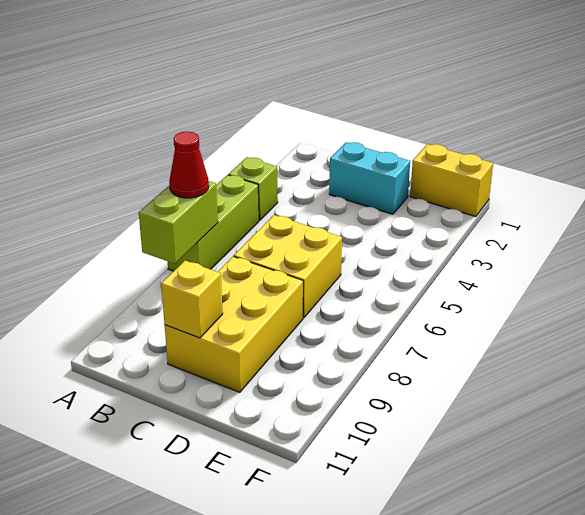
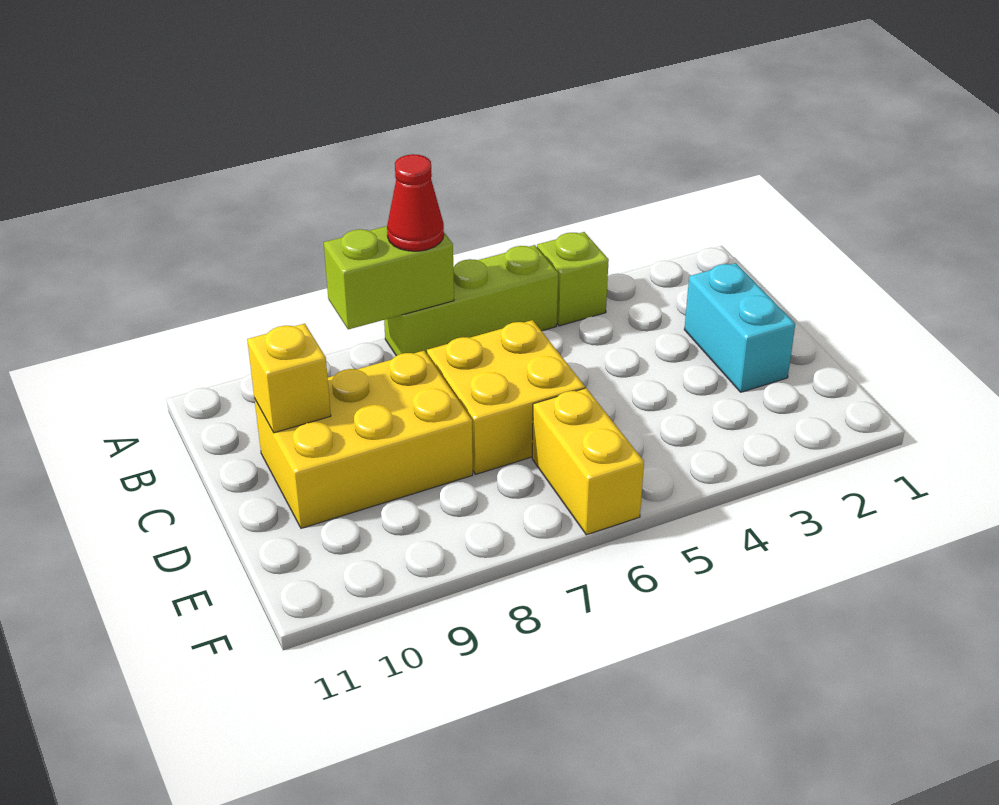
yellow brick E1:F1 level 1 -> yellow brick E6:F6 level 1

